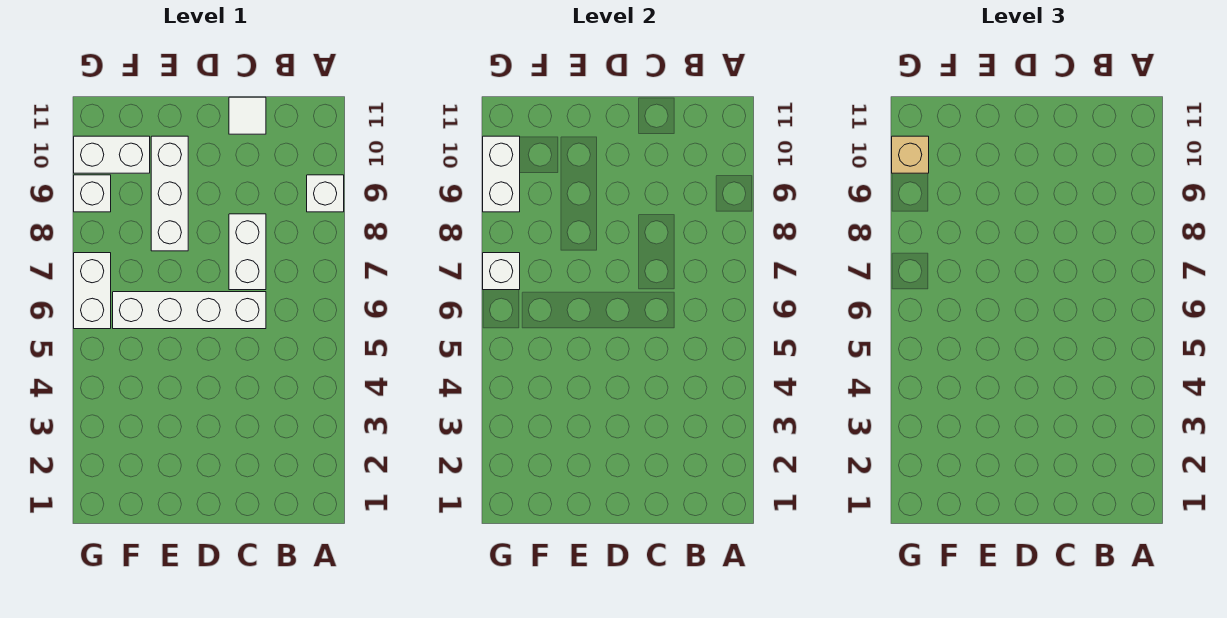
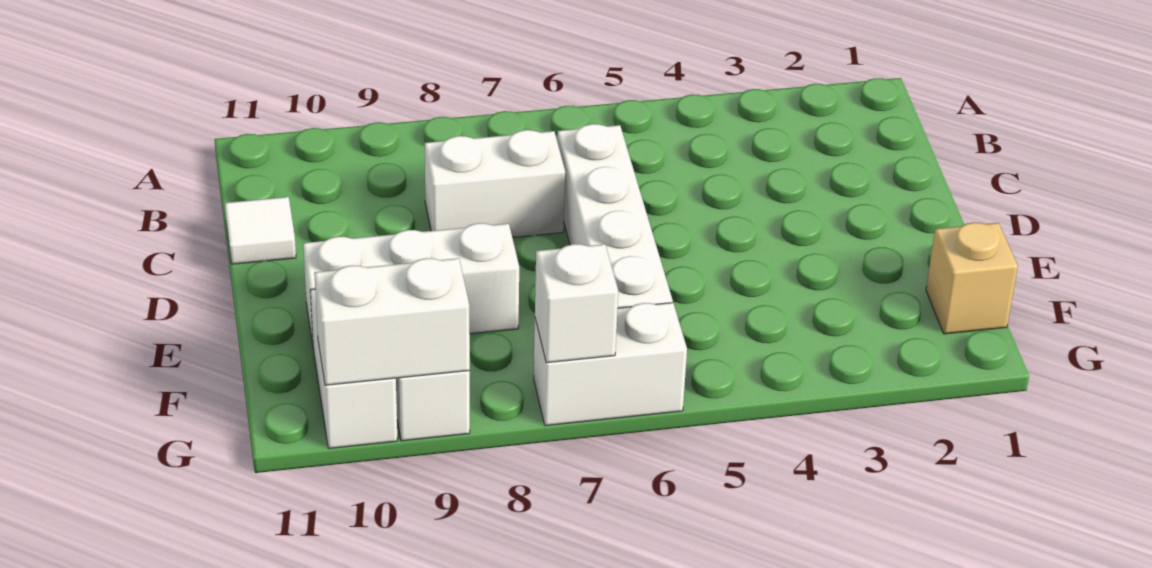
white brick A9 level 1 -> none
tan brick G10 level 3 -> tan brick F1 level 1

